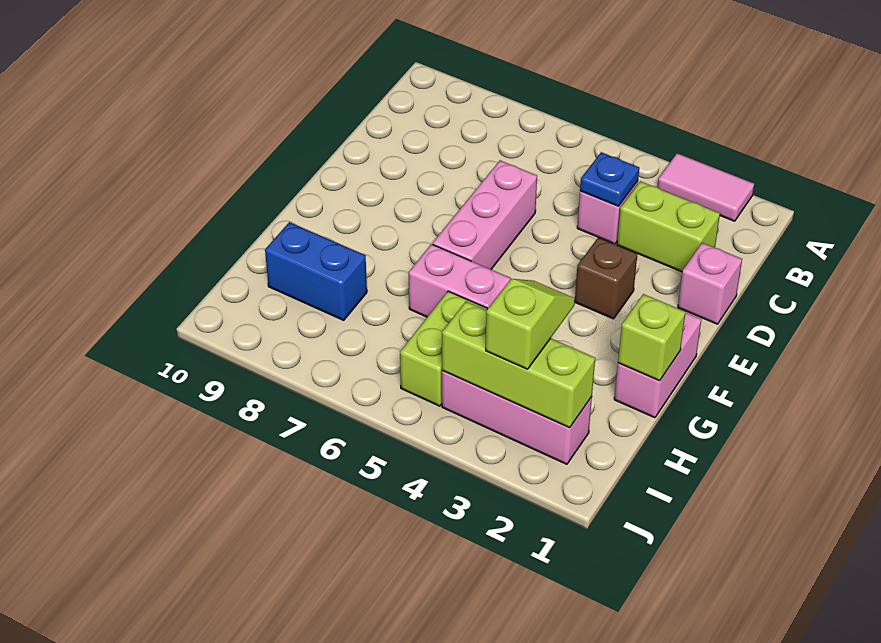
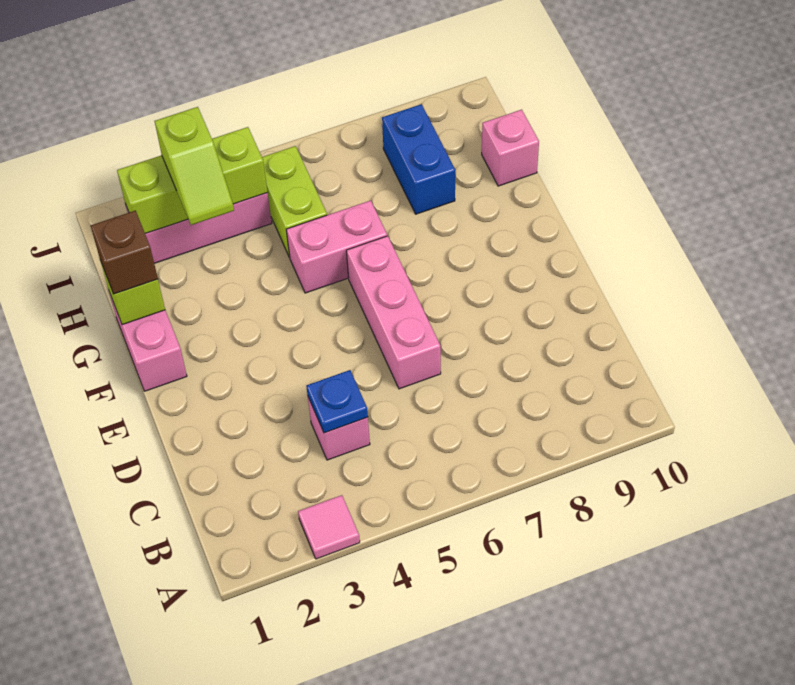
pink tile A2:A3 level 1 -> pink tile A3 level 1
lime brick C2:C3 level 1 -> none
pink brick D1 level 1 -> pink brick H10 level 1
brown brick E3 level 1 -> brown brick G1 level 3
blue brick H8:H9 level 1 -> blue brick H8:I8 level 1

